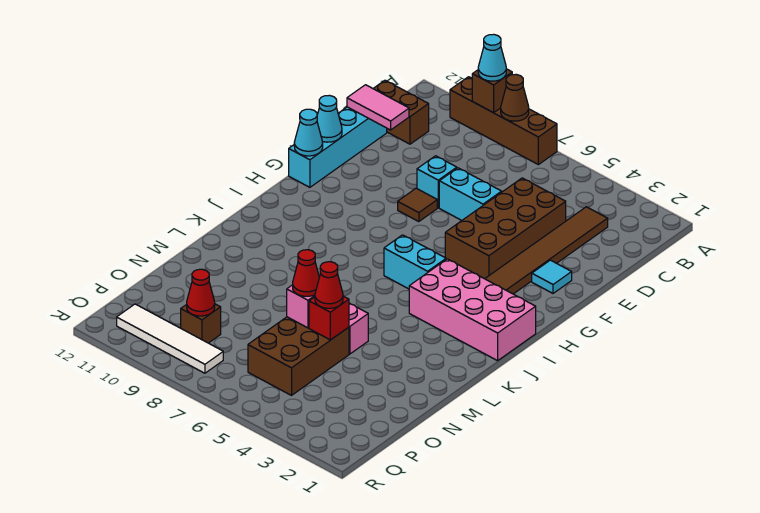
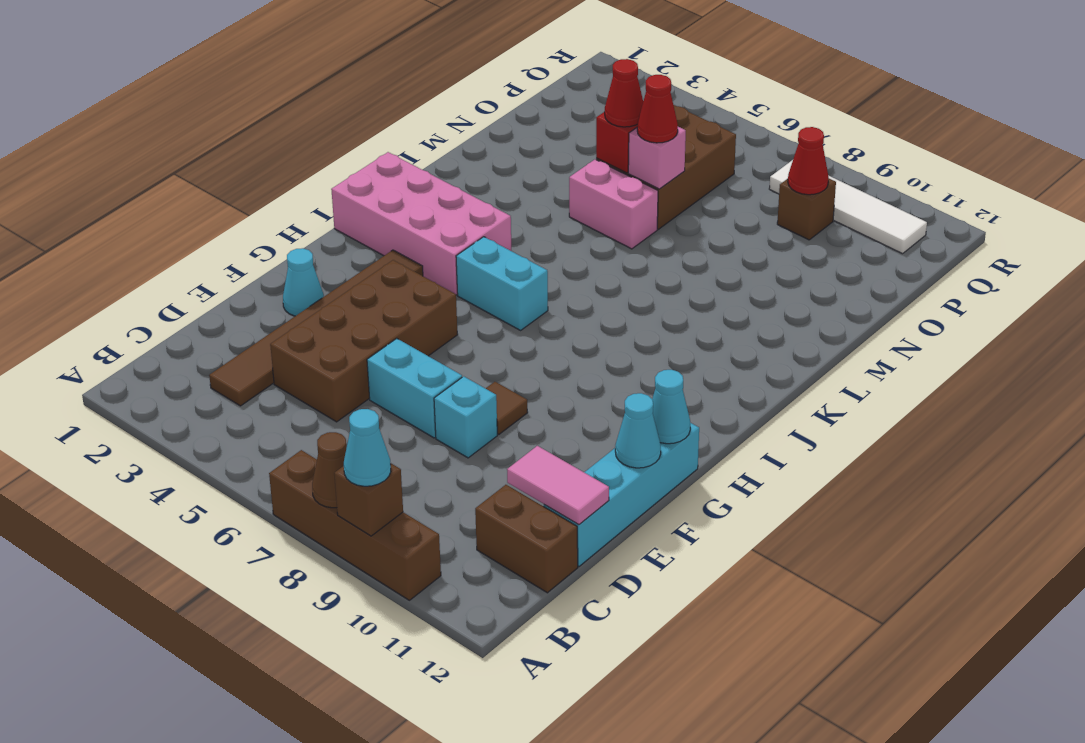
cyan tile F2 level 1 -> cyan cone F2 level 1

